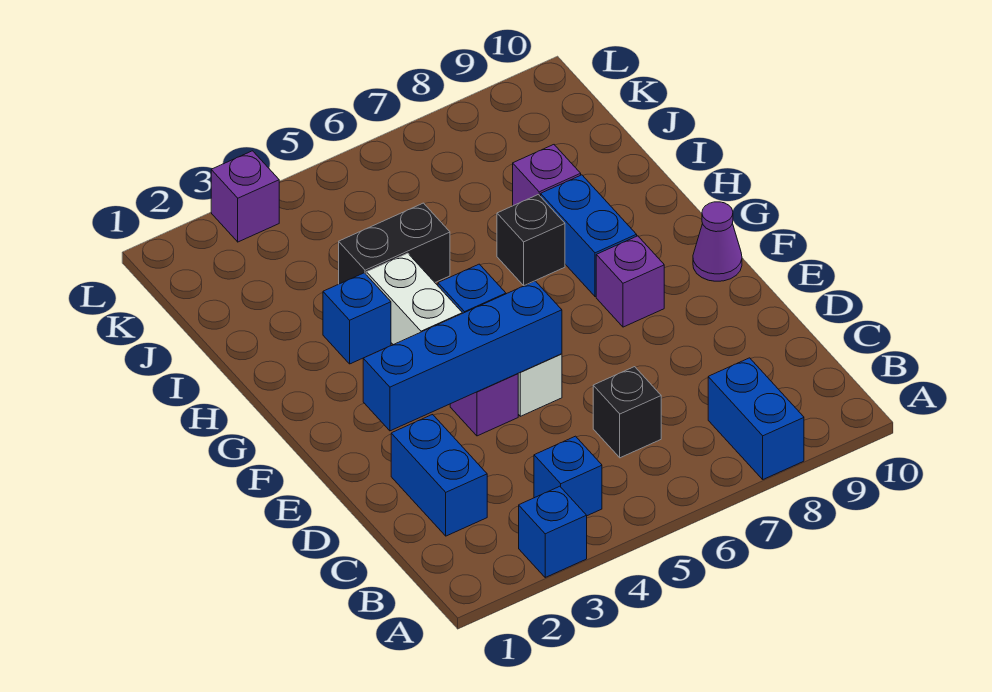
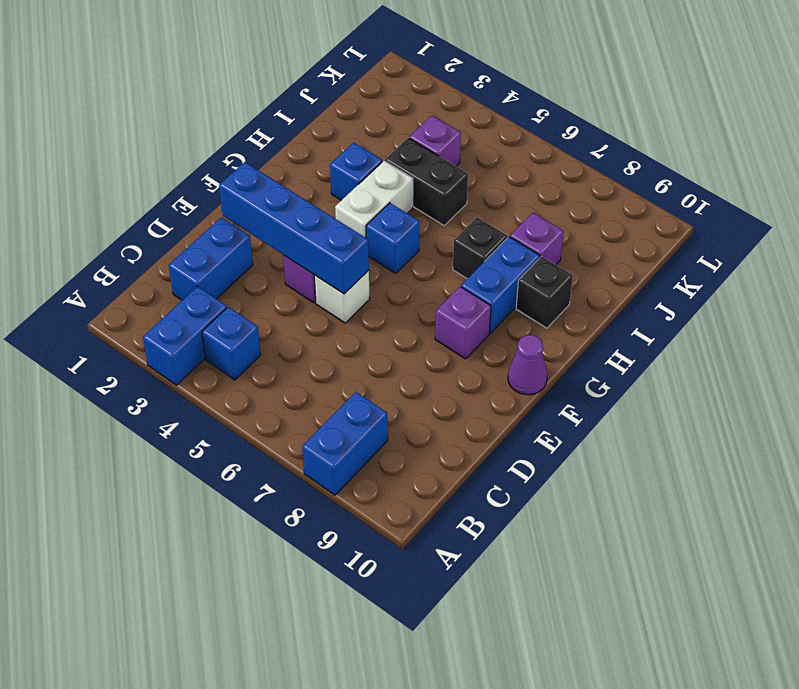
blue brick A3 level 1 -> blue brick A3:B3 level 1
black brick C6 level 1 -> black brick H9 level 1
purple brick L3 level 1 -> purple brick J4 level 1

